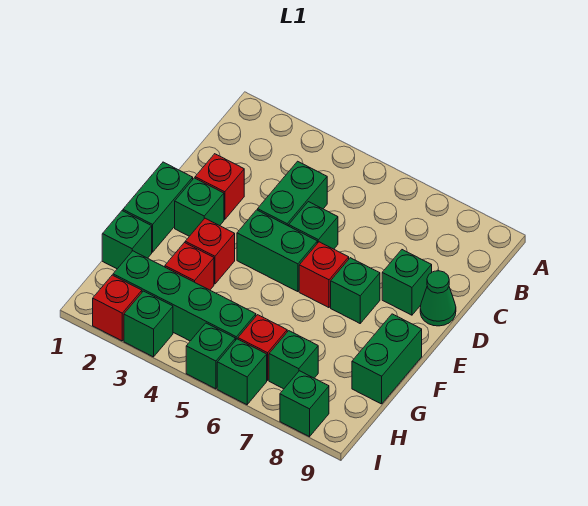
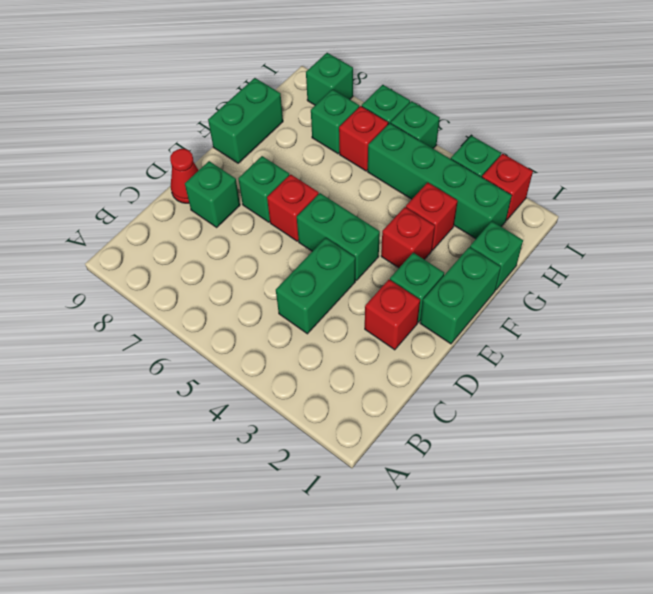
green brick D5 level 1 -> none
green cone D9 level 1 -> red cone D9 level 1

